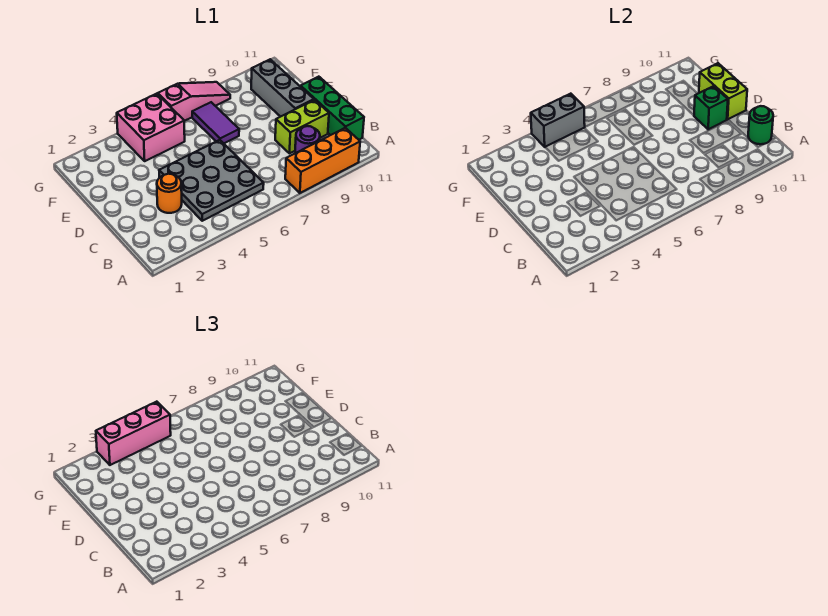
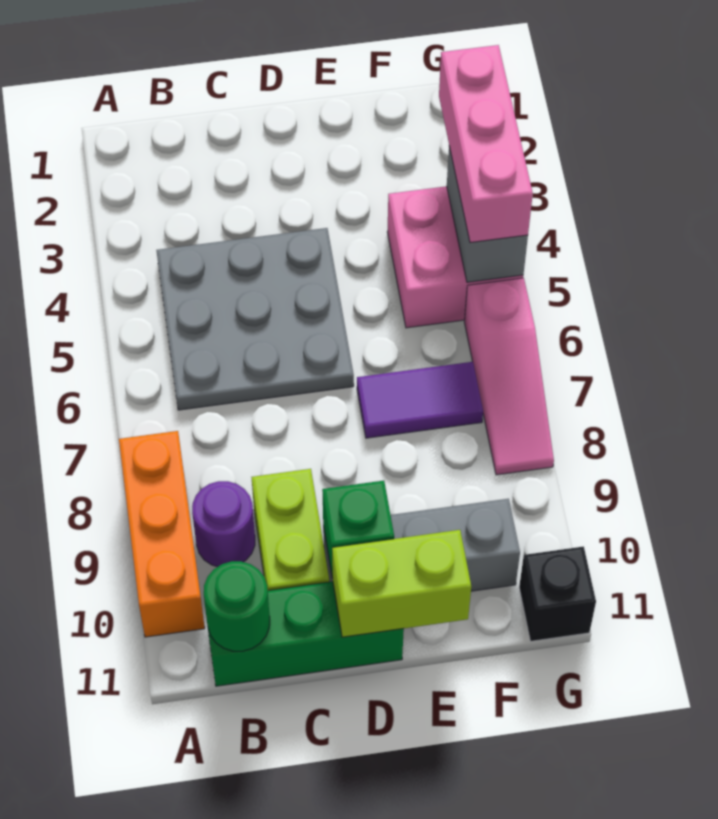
orange round brick C3 level 1 -> none
none -> black brick G11 level 1

